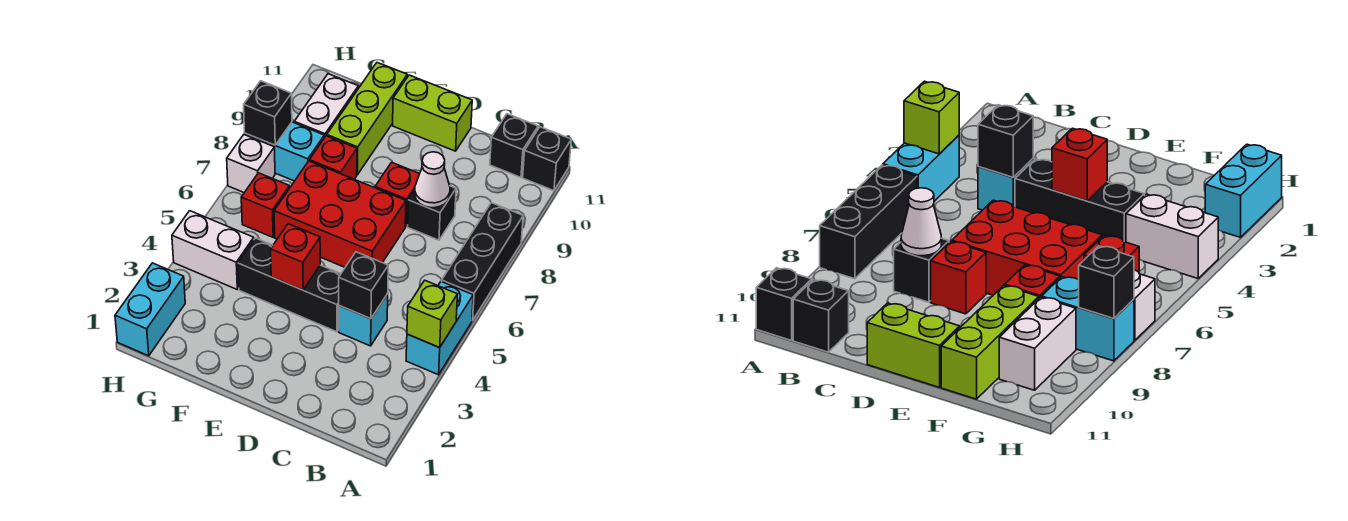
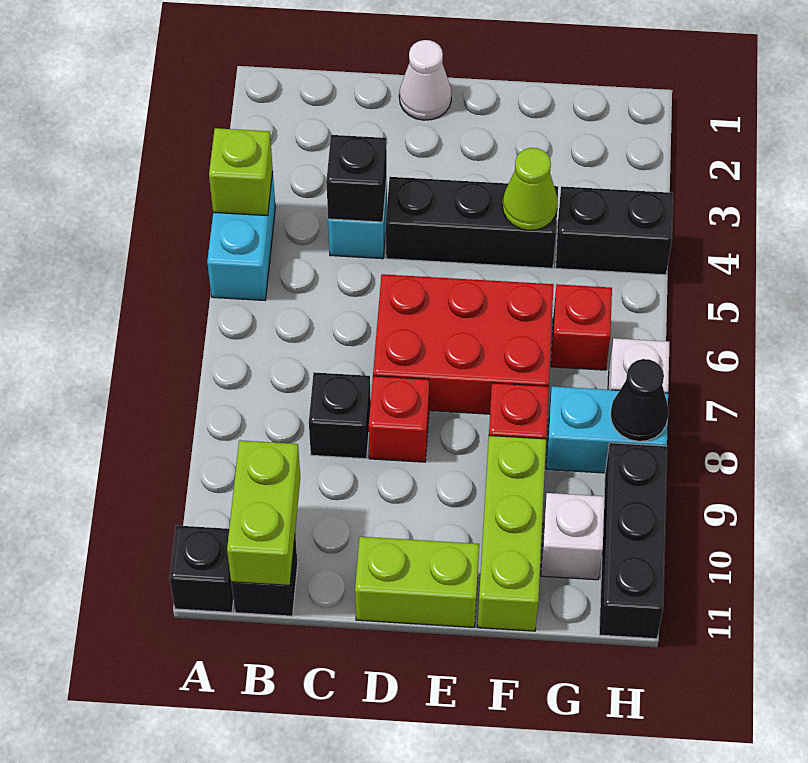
black brick A6:A8 level 1 -> black brick H9:H11 level 1
none -> lime brick B10:B11 level 2
white cone C8 level 2 -> white cone D1 level 1
red brick E4 level 2 -> none
none -> lime cone F4 level 2
white brick G4:H4 level 1 -> black brick G4:H4 level 1
white brick G9:G10 level 1 -> white brick G10 level 1
cyan brick H1:H2 level 1 -> none
black brick H8 level 2 -> black cone H8 level 2

